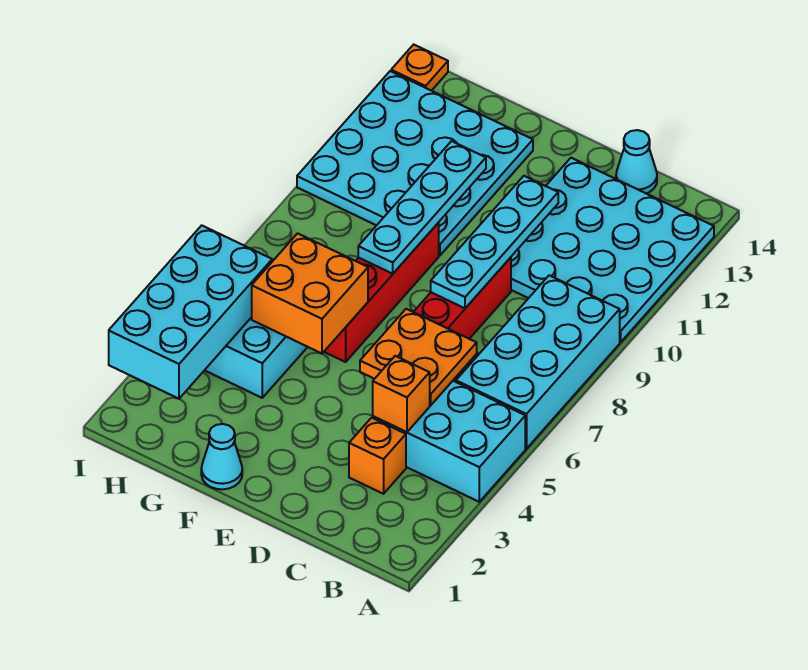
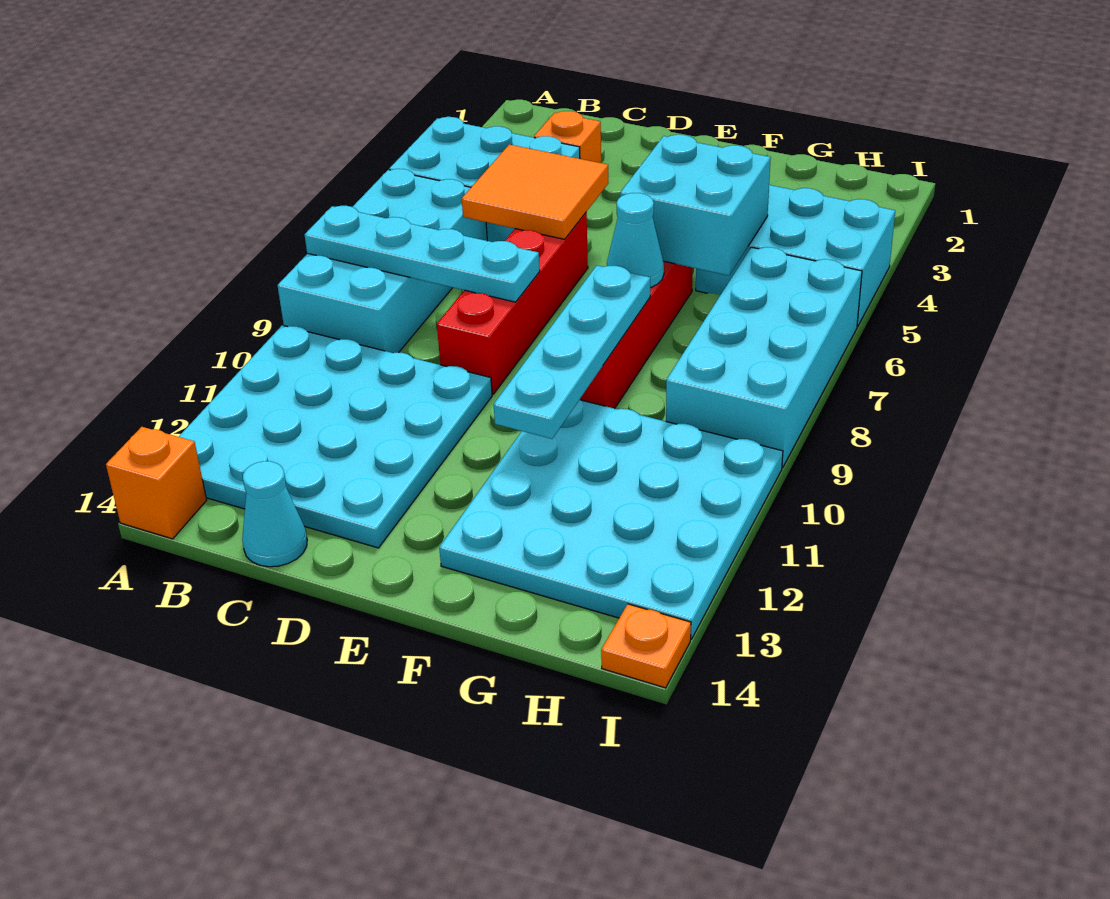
orange brick C4 level 2 -> orange brick A14 level 1
orange plate C5:D6 level 2 -> orange tile C5:D6 level 2
cyan plate D8:D11 level 2 -> cyan plate A8:D8 level 2
cyan cone F1 level 1 -> cyan cone F7 level 2
orange brick F5:G6 level 2 -> cyan brick F5:G6 level 2
cyan brick H2:I5 level 2 -> cyan brick H6:I9 level 1

